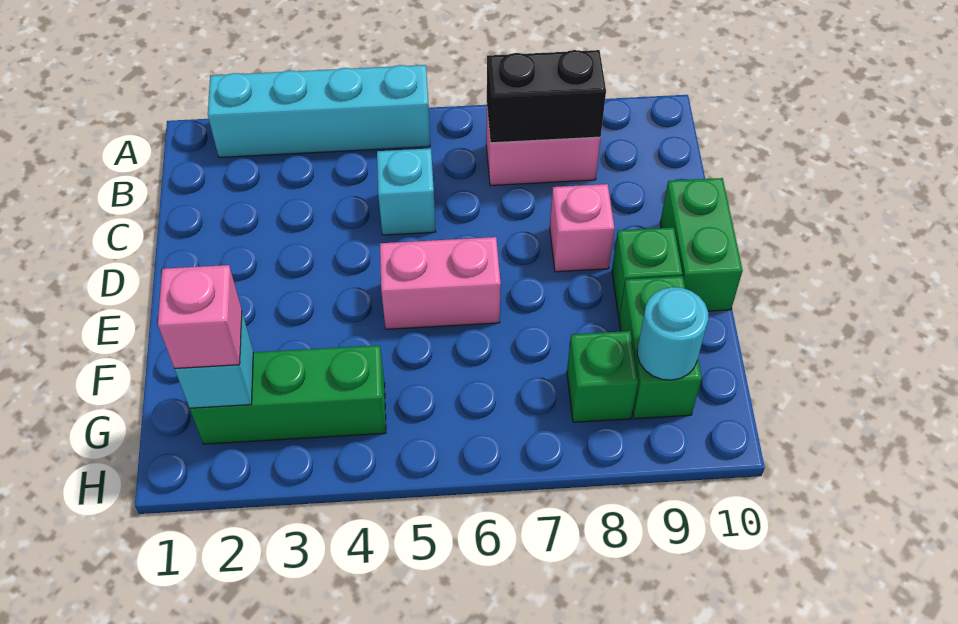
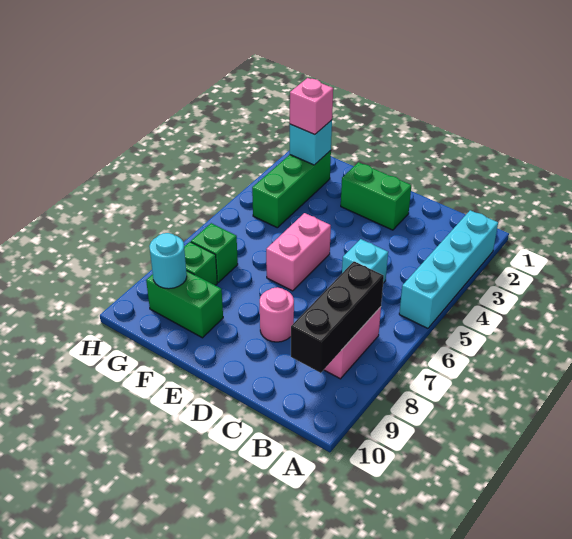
black brick B7:B8 level 2 -> black brick B7:B9 level 2
pink brick D8 level 1 -> pink round brick D8 level 1
green brick D10:E10 level 1 -> green brick D2:E2 level 1
green brick E9 level 1 -> green brick G7 level 1

